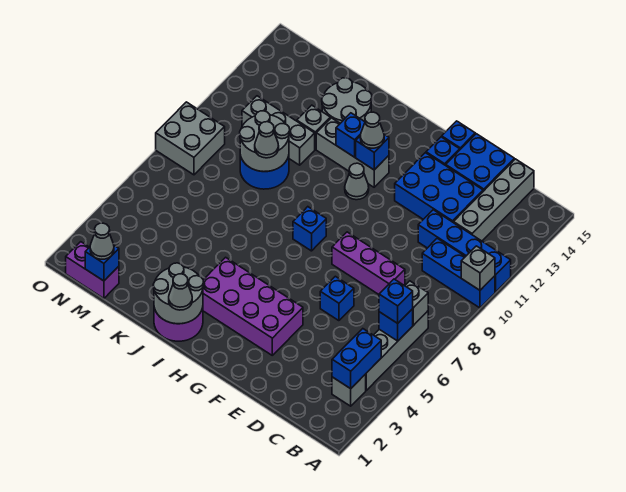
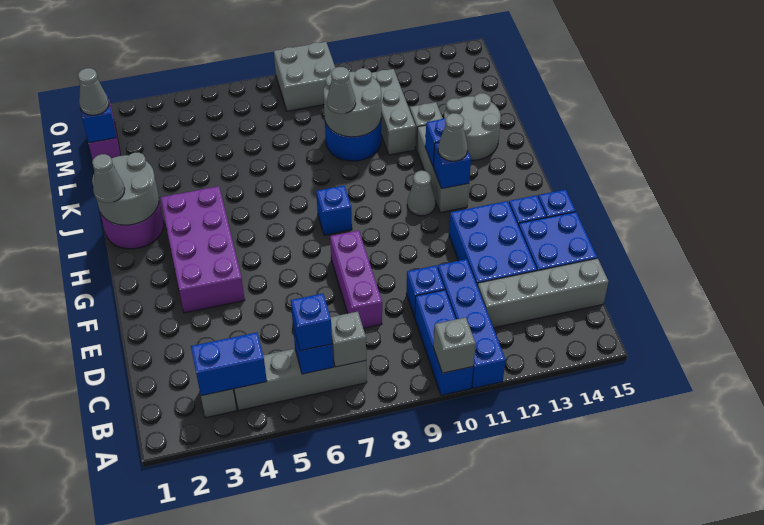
blue brick E6 level 1 -> blue brick D10 level 1

